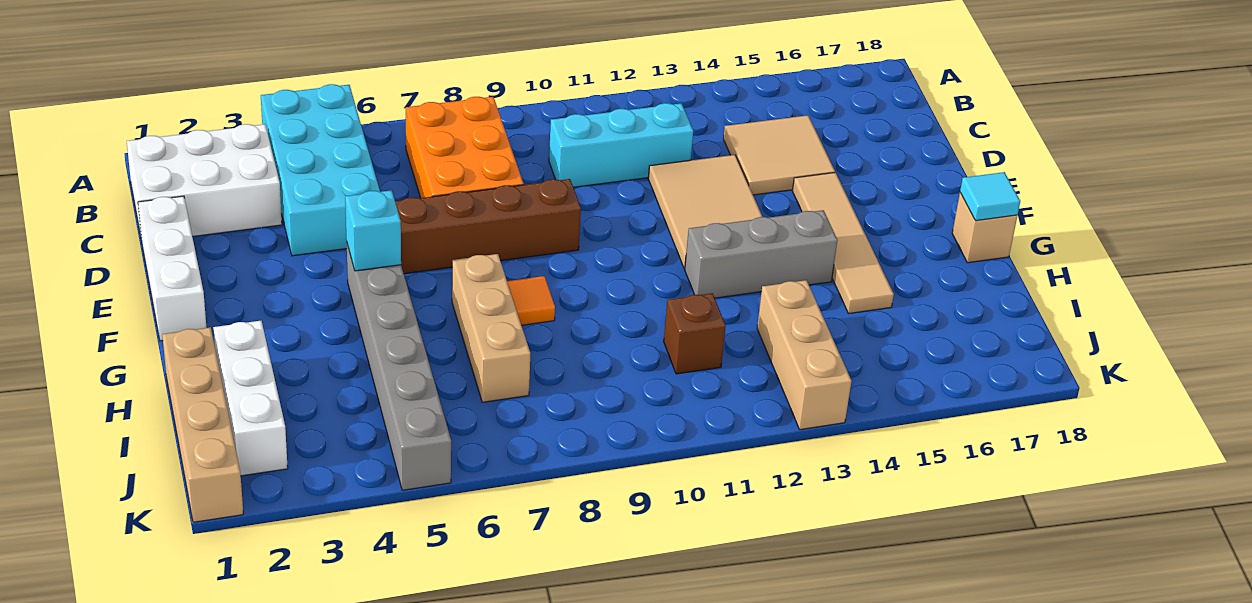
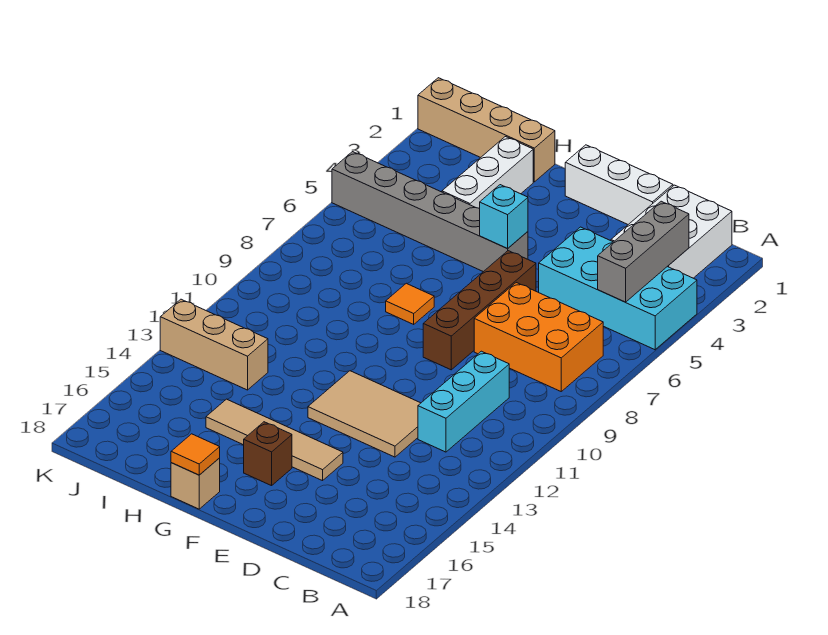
tan tile C14:D15 level 1 -> none
tan brick G7:I7 level 1 -> none
grey brick G12:G14 level 1 -> grey brick B3:B5 level 2
cyan tile G18 level 2 -> orange tile G18 level 2
white brick H2:J2 level 1 -> white brick H2:H4 level 1
brown brick I11 level 1 -> brown brick F16 level 1

